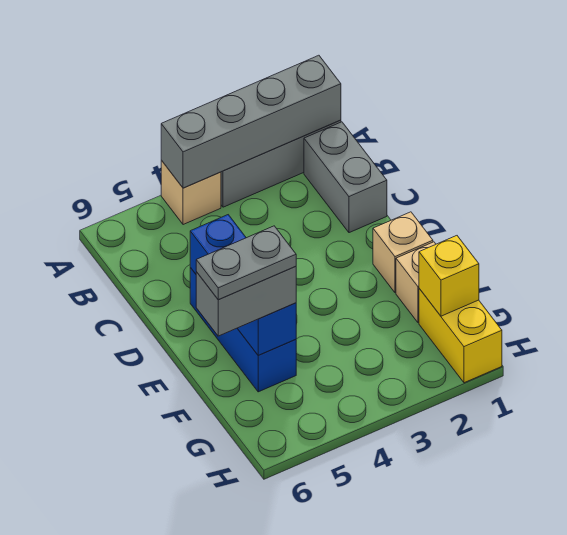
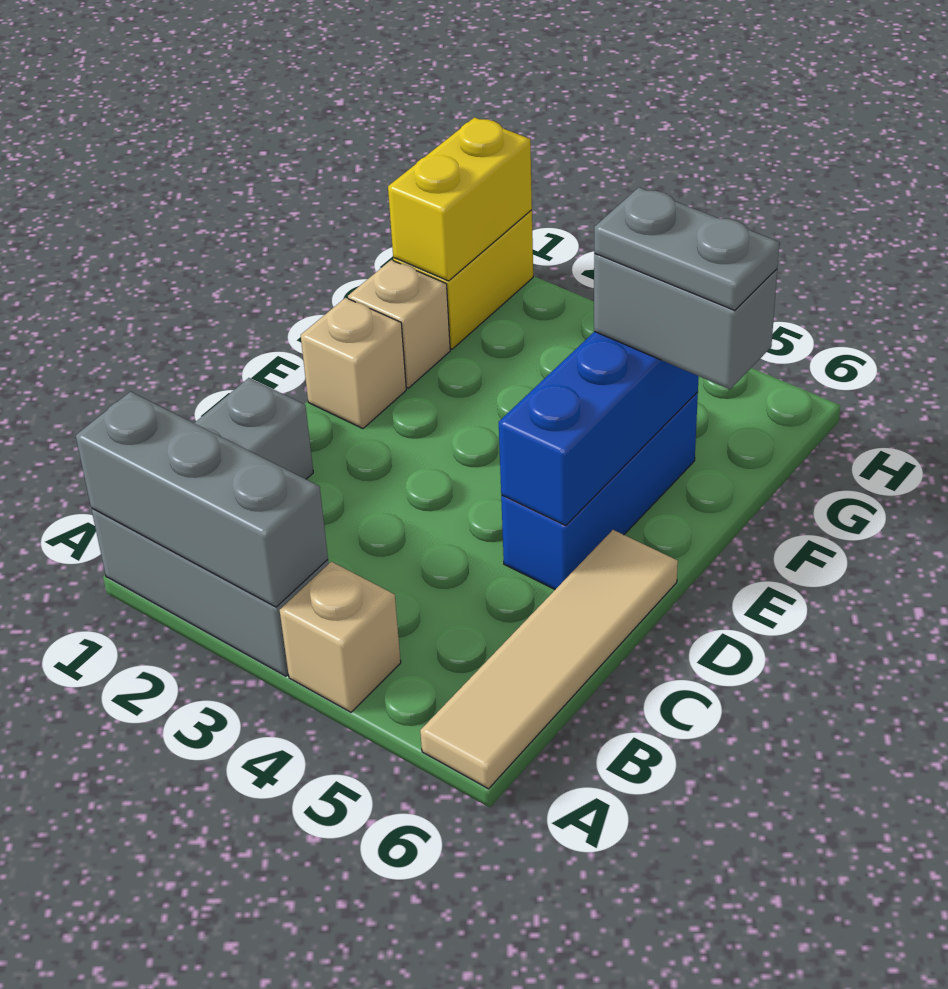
grey brick A1:A4 level 2 -> grey brick A1:A3 level 2
none -> tan tile A6:D6 level 1
yellow brick G1 level 2 -> yellow brick G1:H1 level 2

